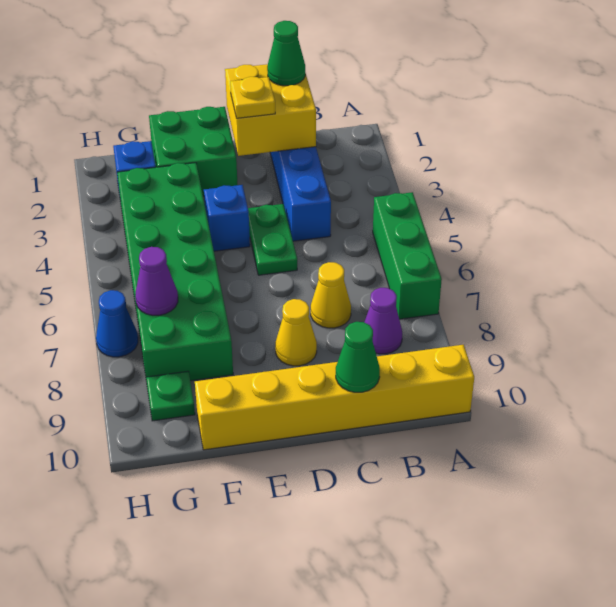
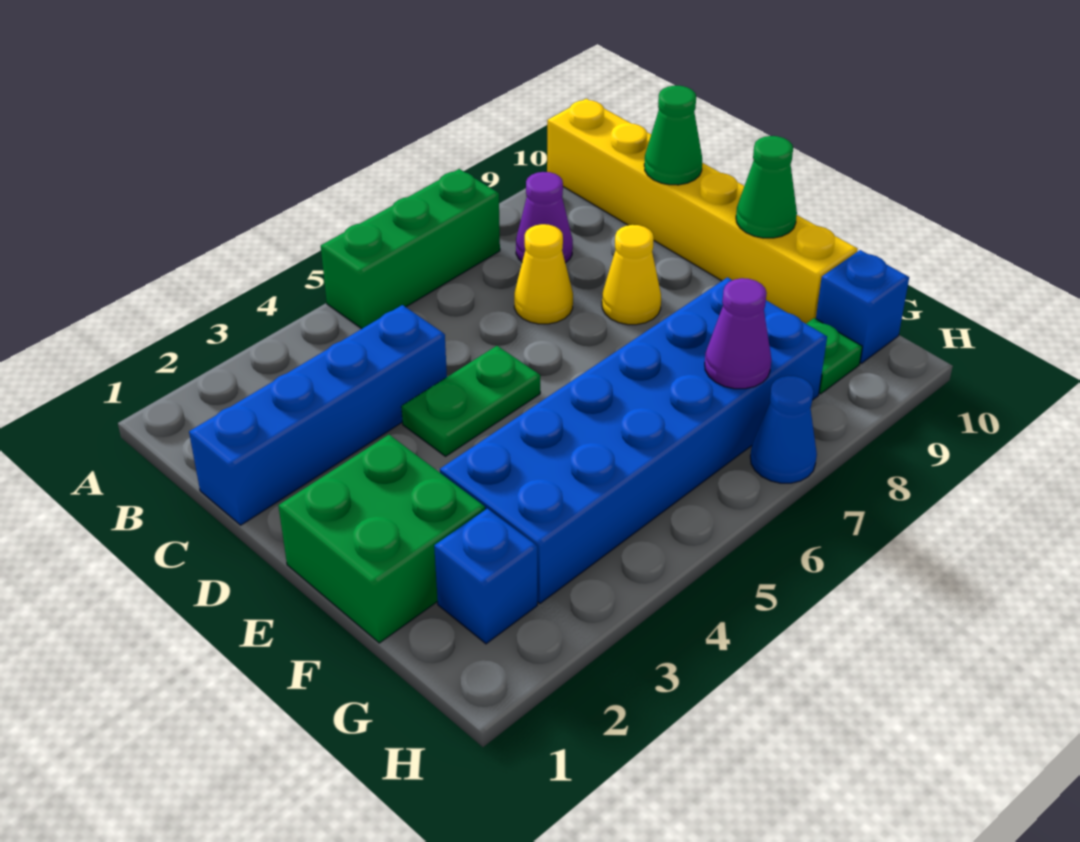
yellow brick C1:D2 level 2 -> none
green cone C1 level 3 -> green cone E10 level 2
yellow plate D2 level 3 -> none
blue brick E4 level 1 -> blue brick G10 level 1
green brick F3:G8 level 1 -> blue brick F3:G8 level 1

